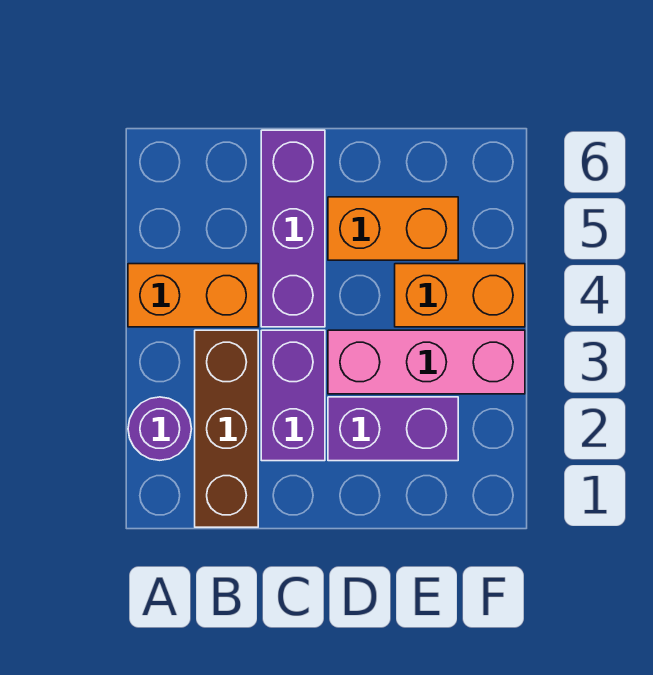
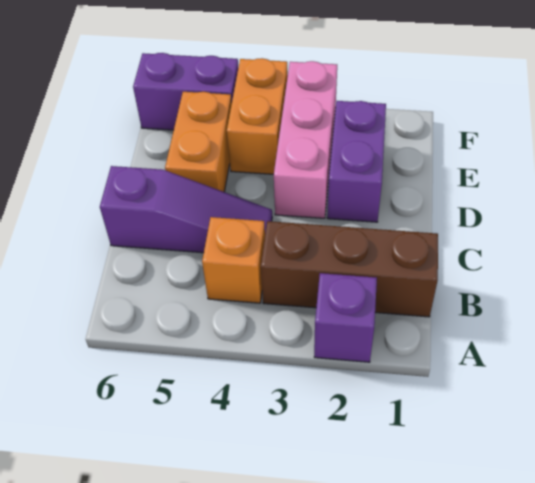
purple round brick A2 level 1 -> purple brick A2 level 1
orange brick A4:B4 level 1 -> orange brick B4 level 1
purple brick C2:C3 level 1 -> purple brick F5:F6 level 1
purple brick C4:C6 level 1 -> purple slope C4:C6 level 1 top 6

